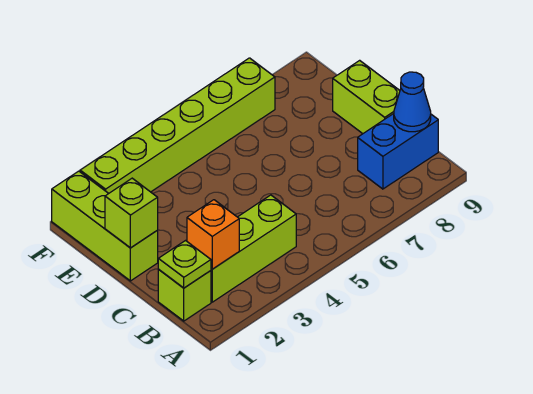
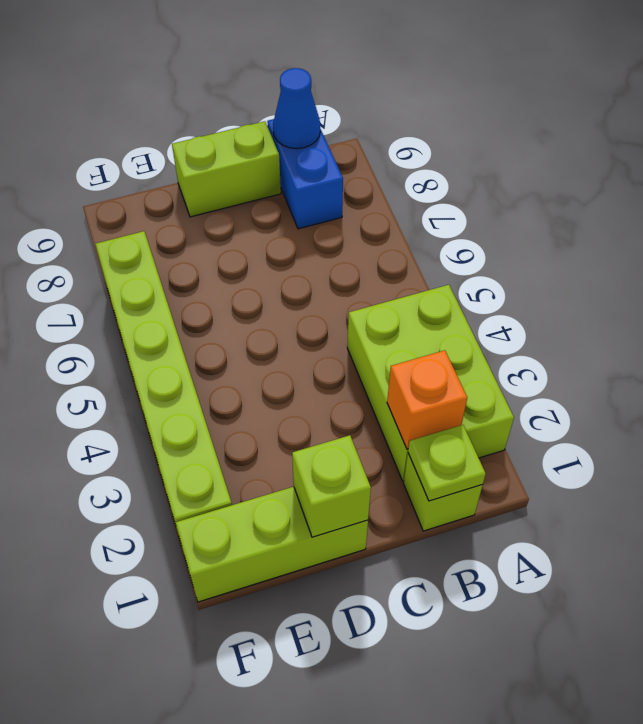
lime brick B2:B4 level 1 -> lime brick A2:B4 level 1

